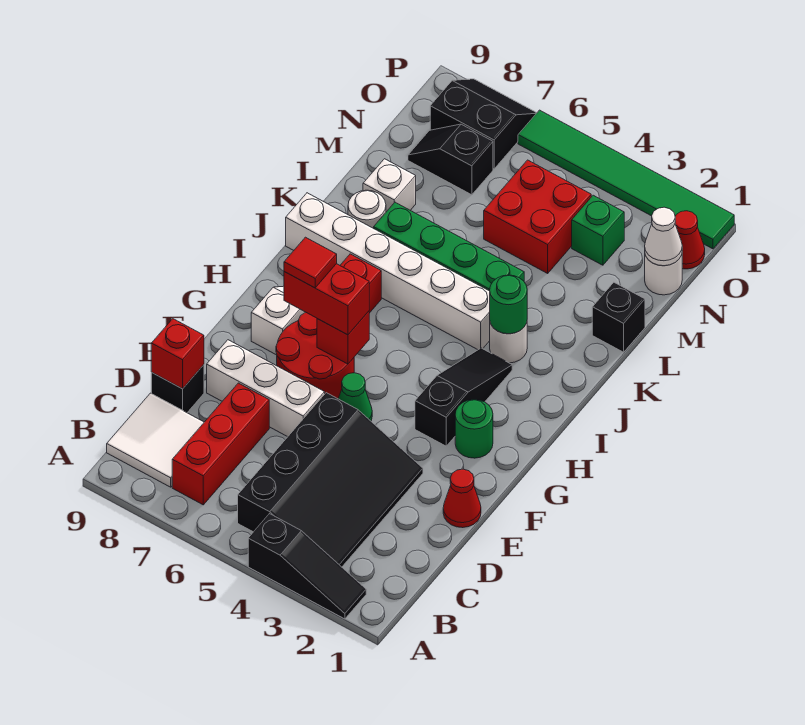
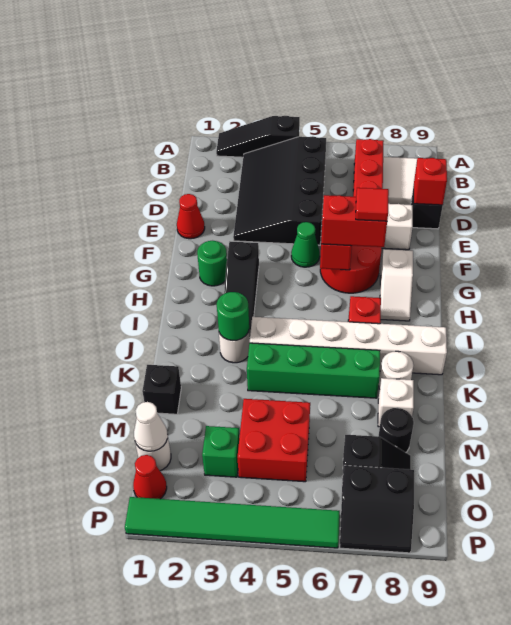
none -> black round brick M8 level 1

